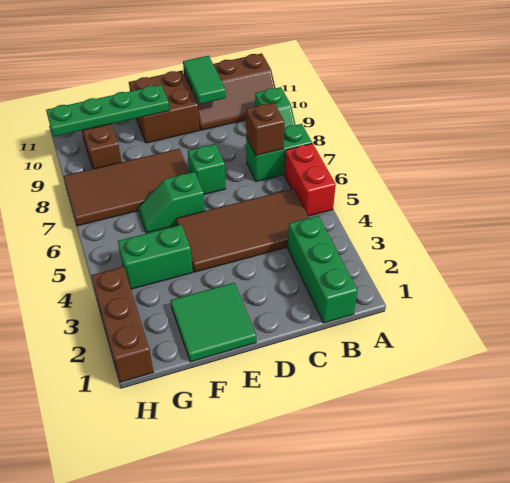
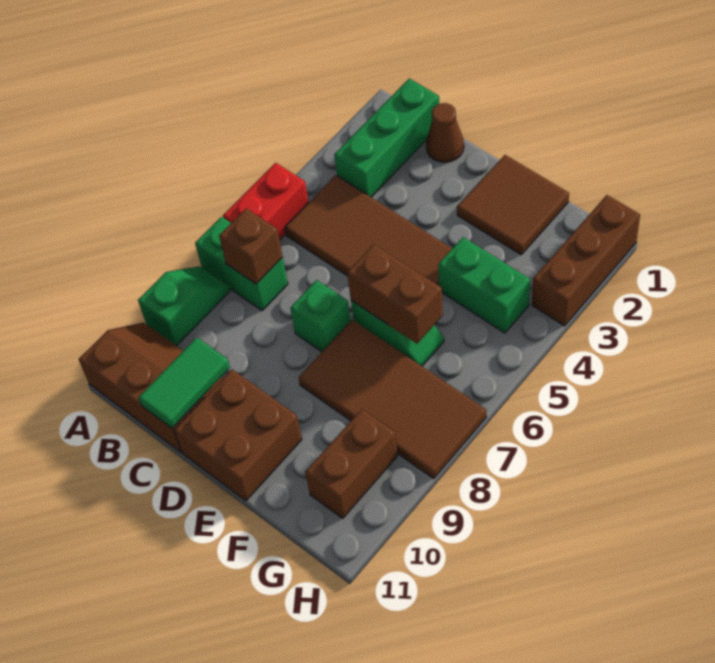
none -> brown cone C1 level 1
green tile E1:F2 level 1 -> brown tile E1:F2 level 1
none -> brown brick E6:F6 level 2
green plate E10:H10 level 2 -> none

